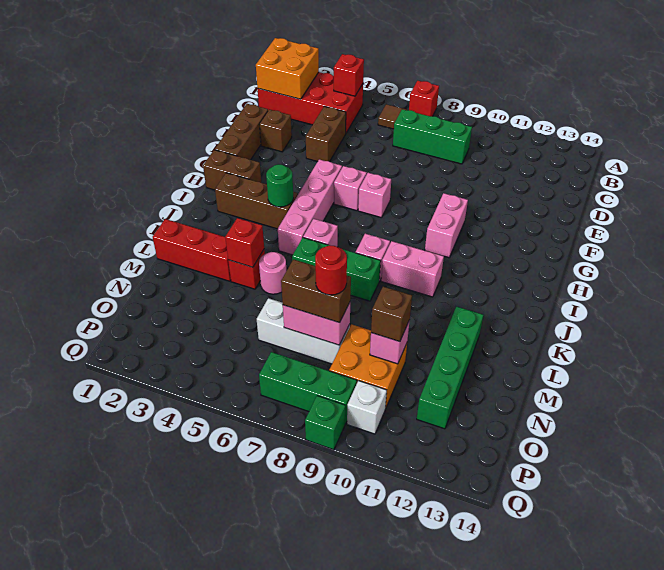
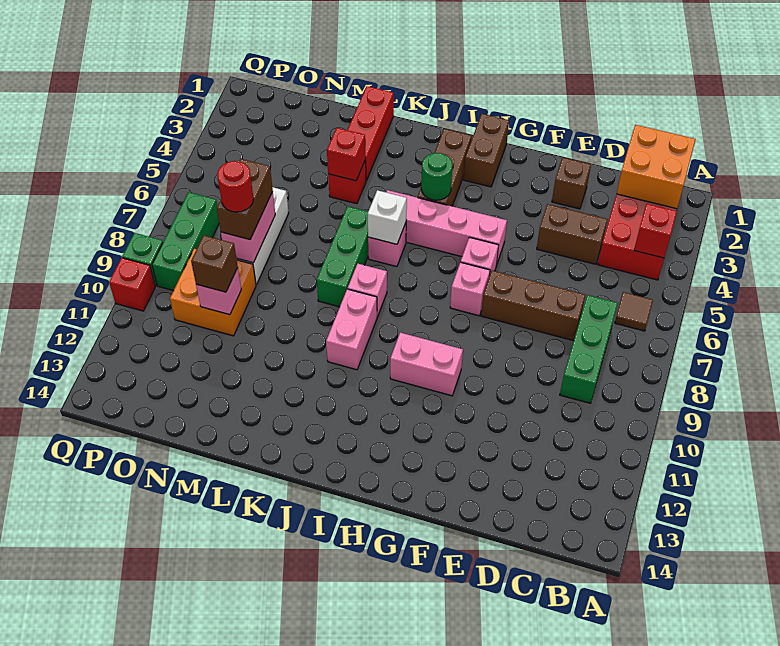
red brick A7 level 1 -> red brick Q10 level 1
brown brick E1:G1 level 1 -> brown brick D7:F7 level 1
pink round brick L5 level 1 -> none
green brick L12:O12 level 1 -> none
white brick P10 level 1 -> white brick J6 level 2

